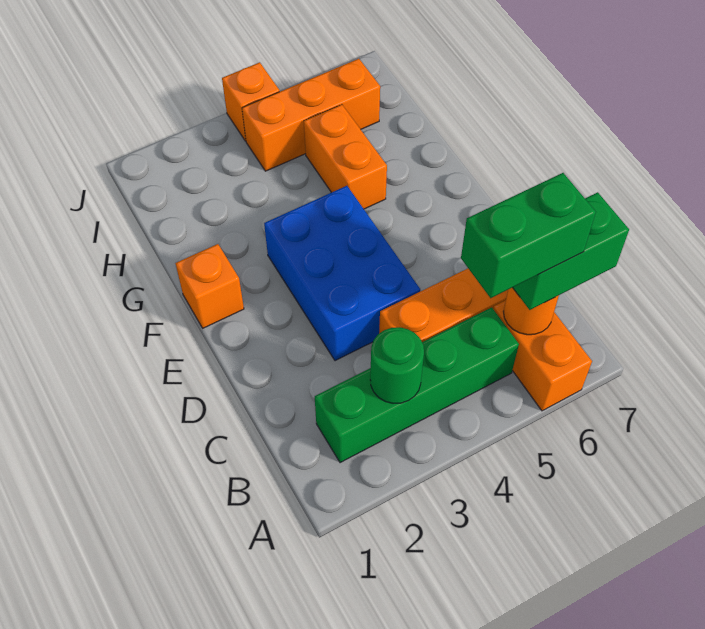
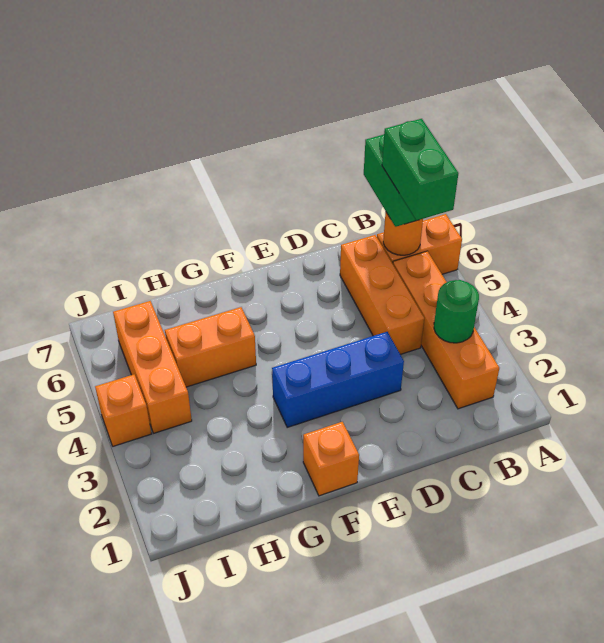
green brick B2:B5 level 1 -> orange brick B2:B5 level 1
blue brick D3:F4 level 1 -> blue brick D3:F3 level 1

